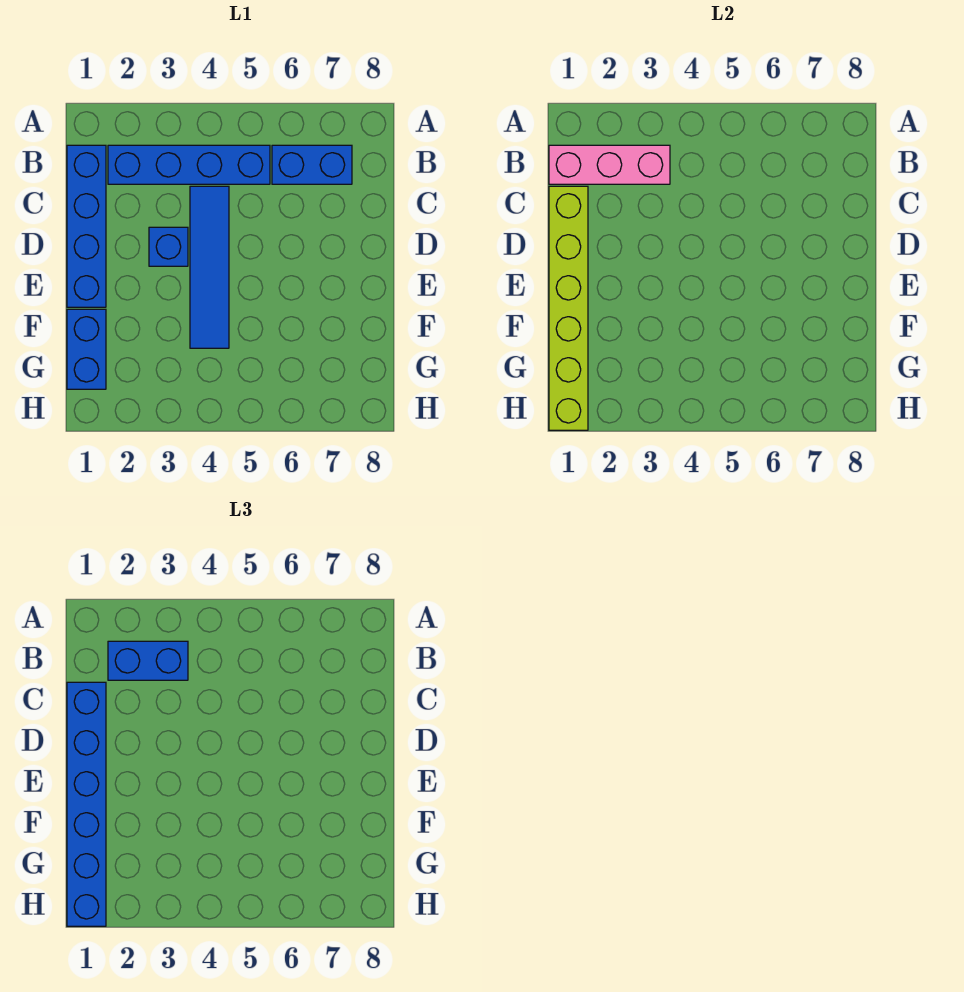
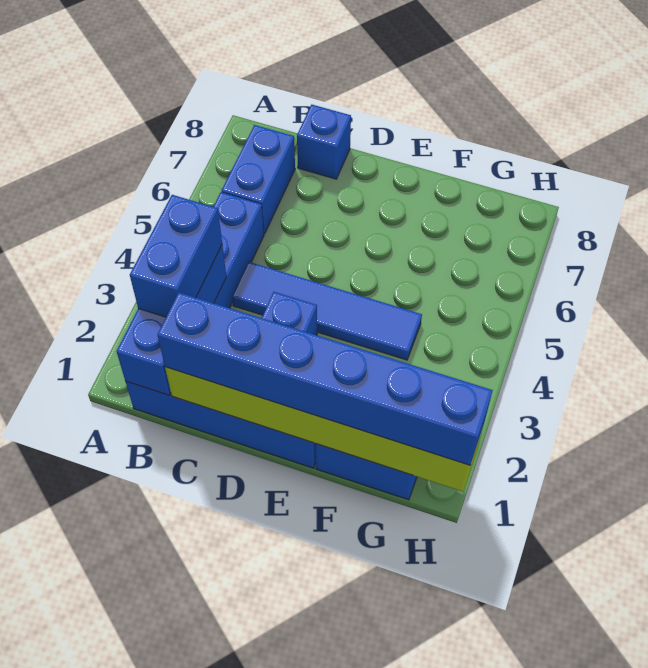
pink brick B1:B3 level 2 -> blue brick B1:B3 level 2
none -> blue brick C8 level 1

